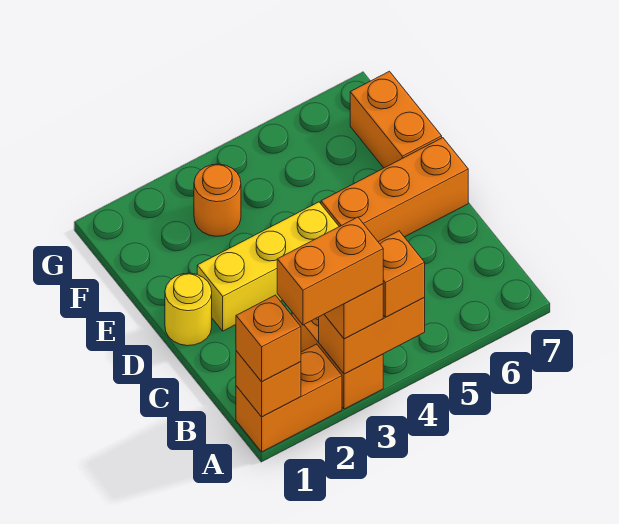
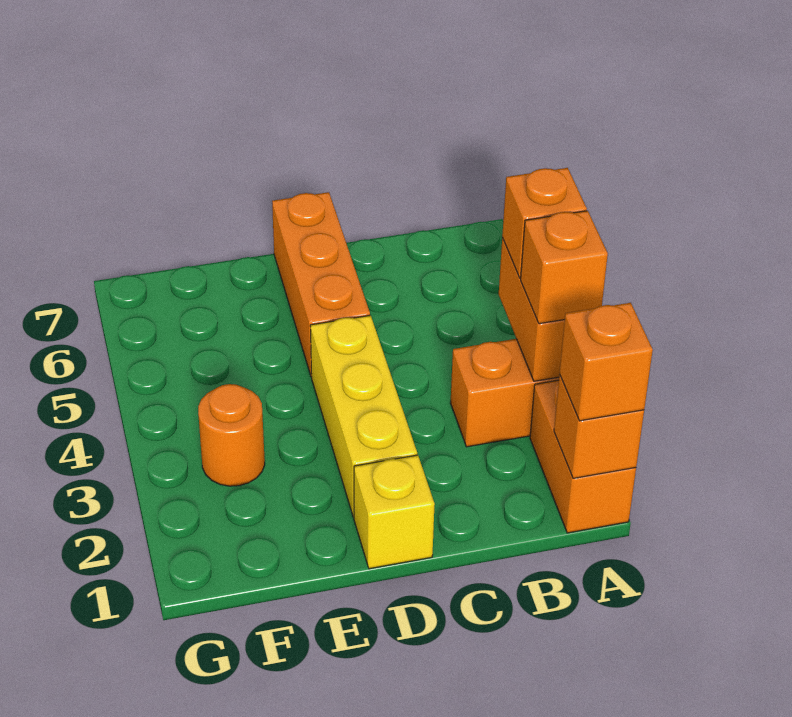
orange brick A2:A3 level 4 -> none
yellow round brick D1 level 1 -> yellow brick D1 level 1
orange brick E7:F7 level 1 -> none

